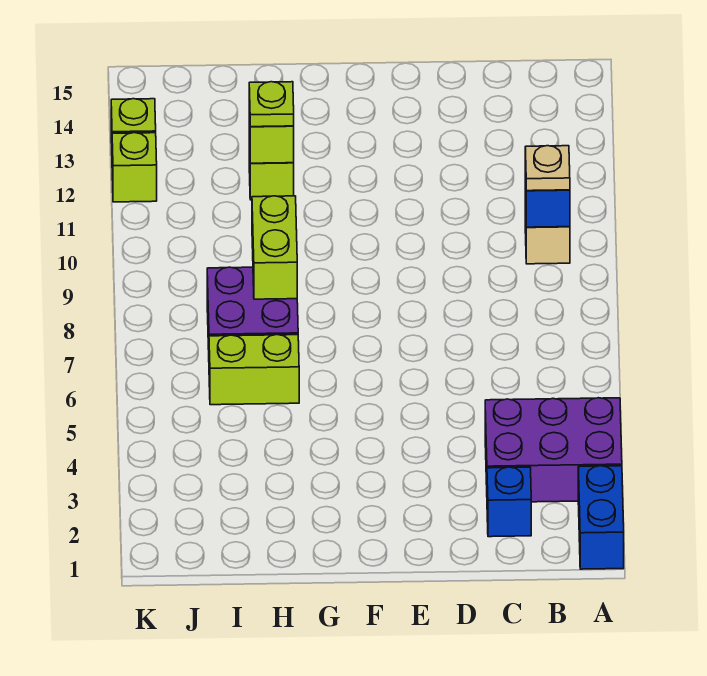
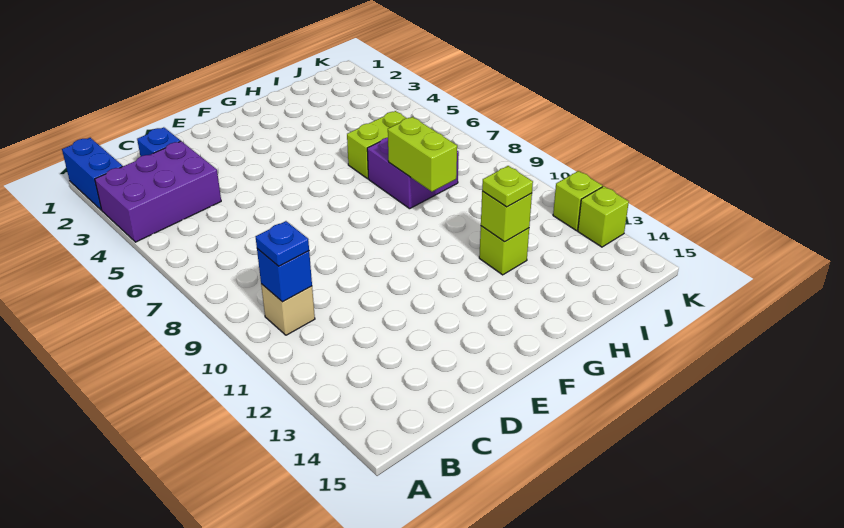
tan plate B10 level 3 -> blue plate B10 level 3

